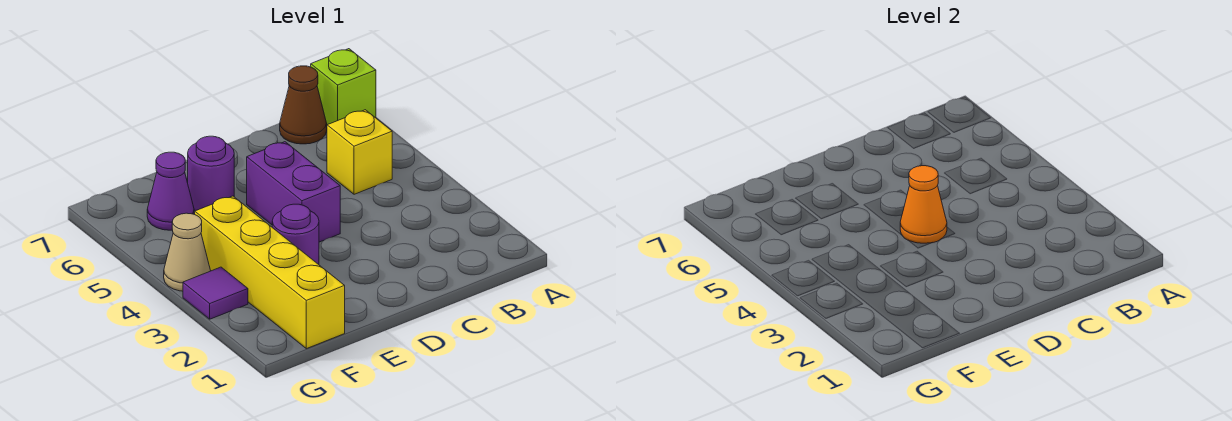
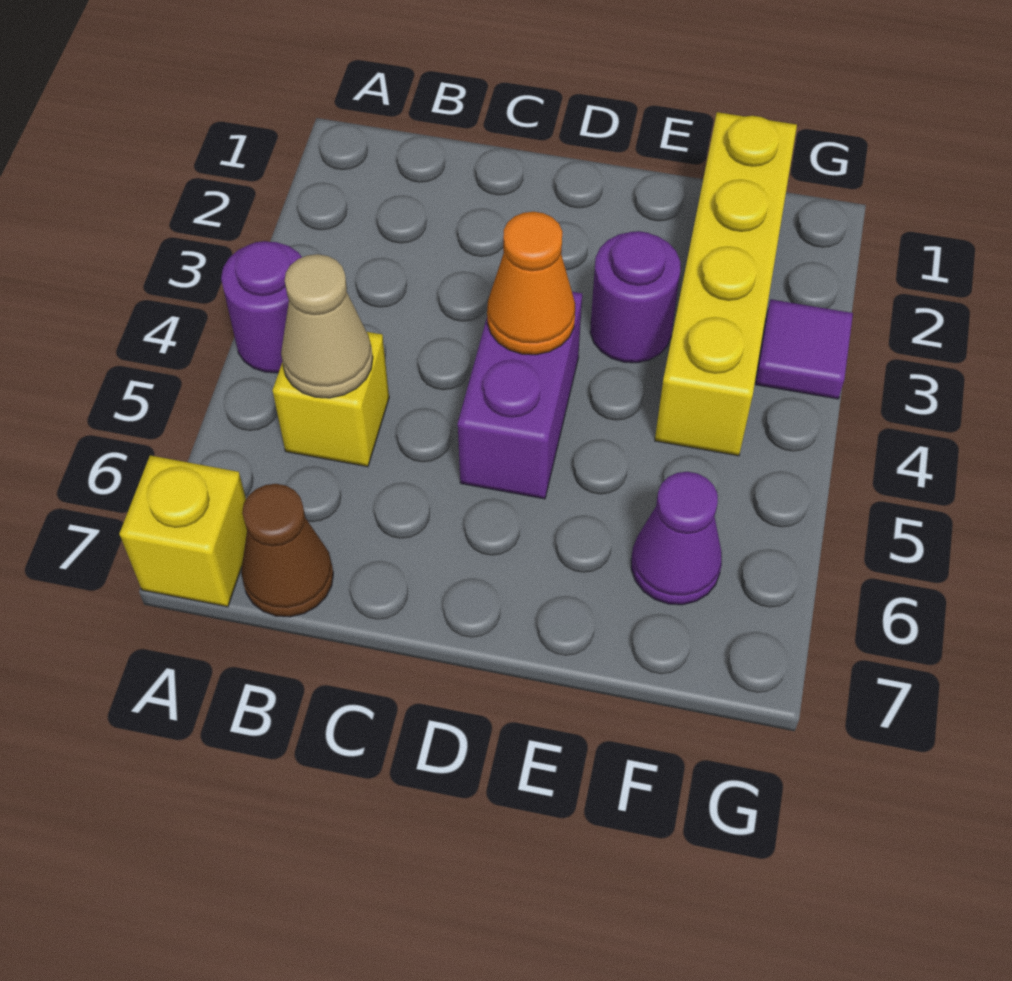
lime brick A7 level 1 -> yellow brick A7 level 1
purple round brick E6 level 1 -> purple round brick A4 level 1
tan cone G4 level 1 -> tan cone B5 level 2

